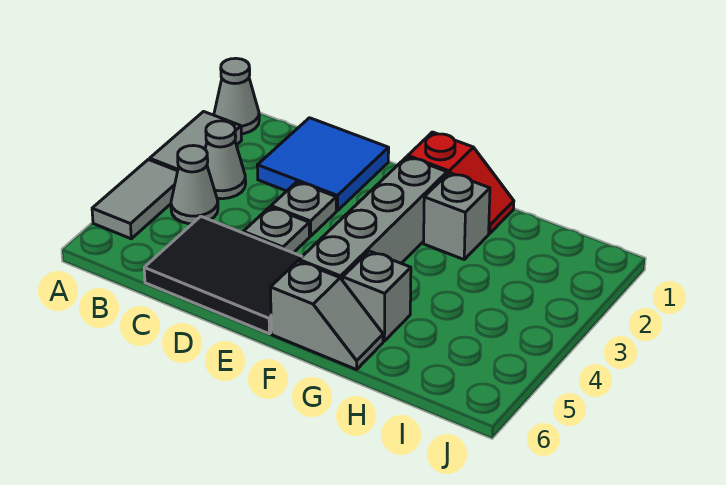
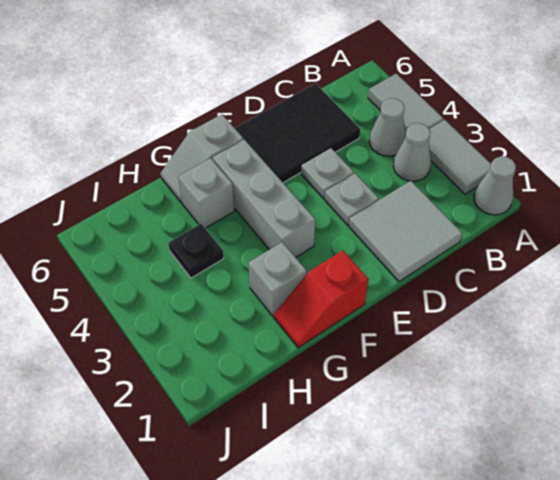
blue tile C1:D2 level 1 -> grey tile C1:D2 level 1
grey brick F2:F5 level 1 -> grey brick F3:F5 level 1
none -> black plate H4 level 1

